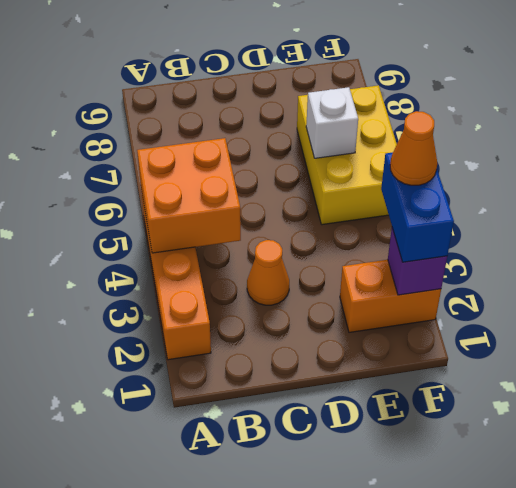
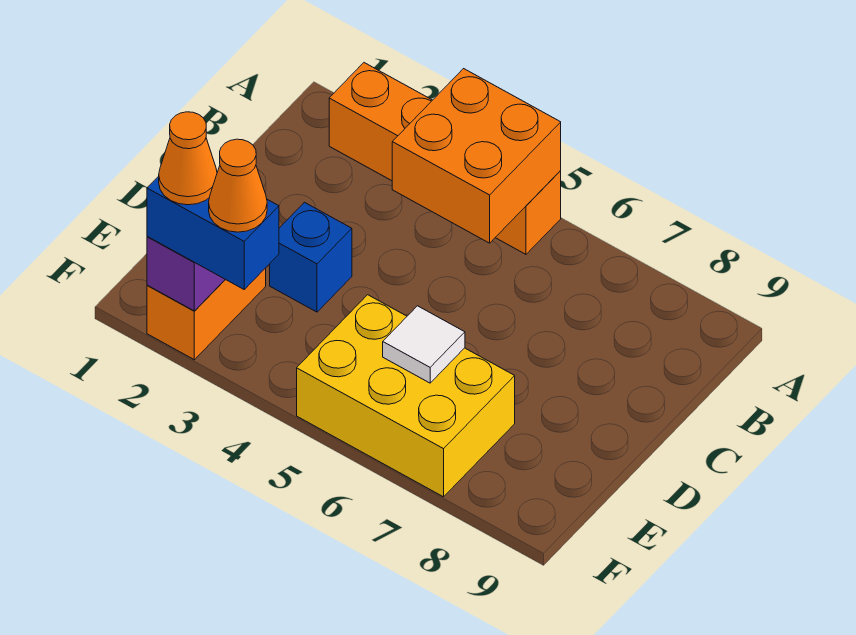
orange cone C3 level 1 -> orange cone F2 level 4
none -> blue brick D3 level 1
white brick E6 level 2 -> white tile E6 level 2

